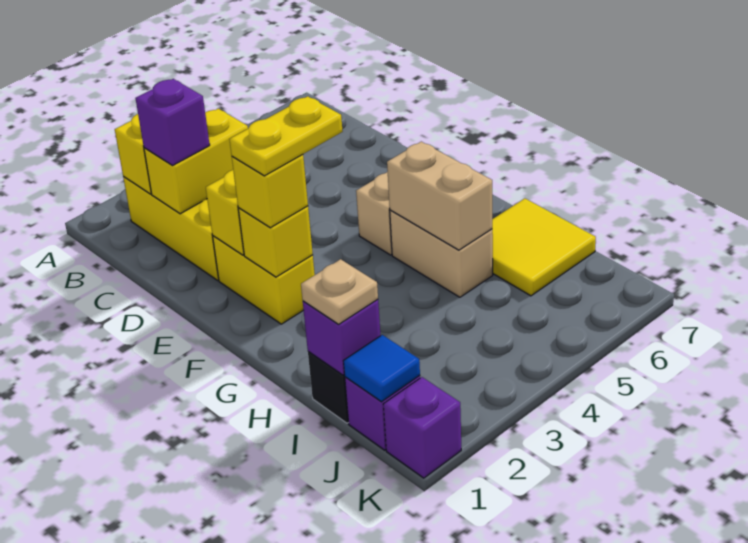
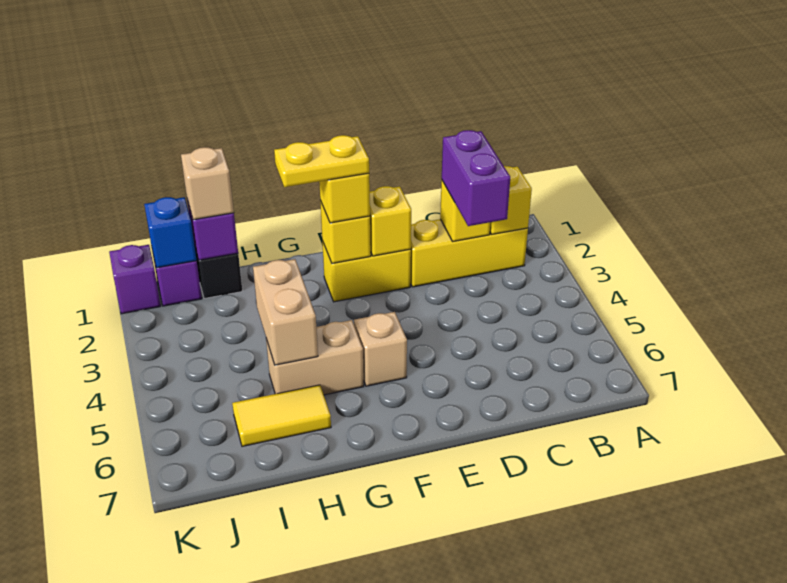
yellow brick C2:C3 level 2 -> yellow brick C2 level 2
purple brick C2 level 3 -> purple brick C2:C3 level 3
yellow plate F2:F3 level 4 -> yellow plate F2:G2 level 4
tan brick G5:H5 level 2 -> tan brick H4:H5 level 2
yellow tile H6:I7 level 1 -> yellow tile H6:I6 level 1
tan plate I1 level 3 -> tan brick I1 level 3
blue tile J1 level 2 -> blue brick J1 level 2

